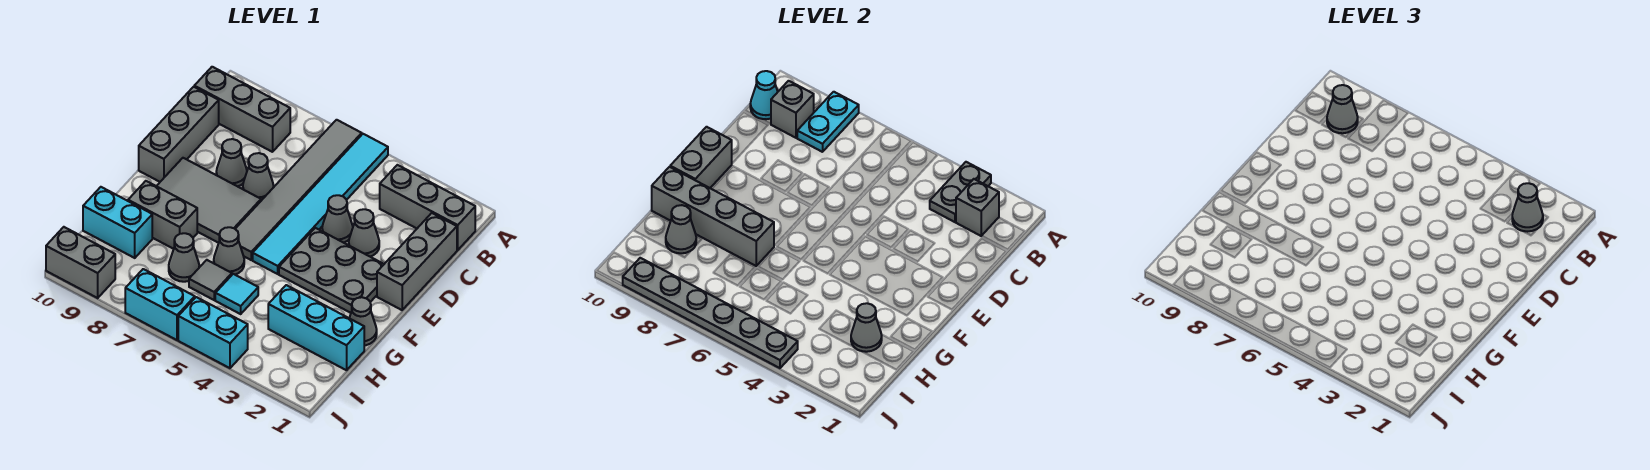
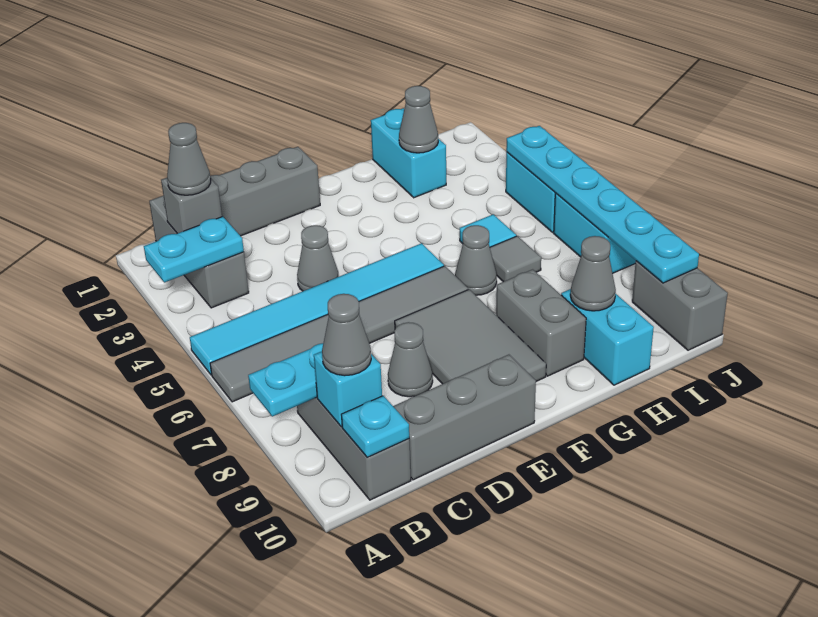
grey plate A3:B3 level 2 -> cyan plate A3:B3 level 2
grey brick B9 level 2 -> cyan brick B9 level 2
cyan cone B10 level 2 -> cyan plate B10 level 2
grey cone D3 level 1 -> none
grey cone D7 level 1 -> none
grey plate E2:F4 level 1 -> none
grey brick E10:F10 level 2 -> none
grey cone G1 level 1 -> none
grey brick G7:G10 level 2 -> none
cyan brick H1:H3 level 1 -> cyan brick H1:H2 level 1
grey cone H7 level 1 -> none
grey plate J4:J9 level 2 -> cyan plate J4:J9 level 2

